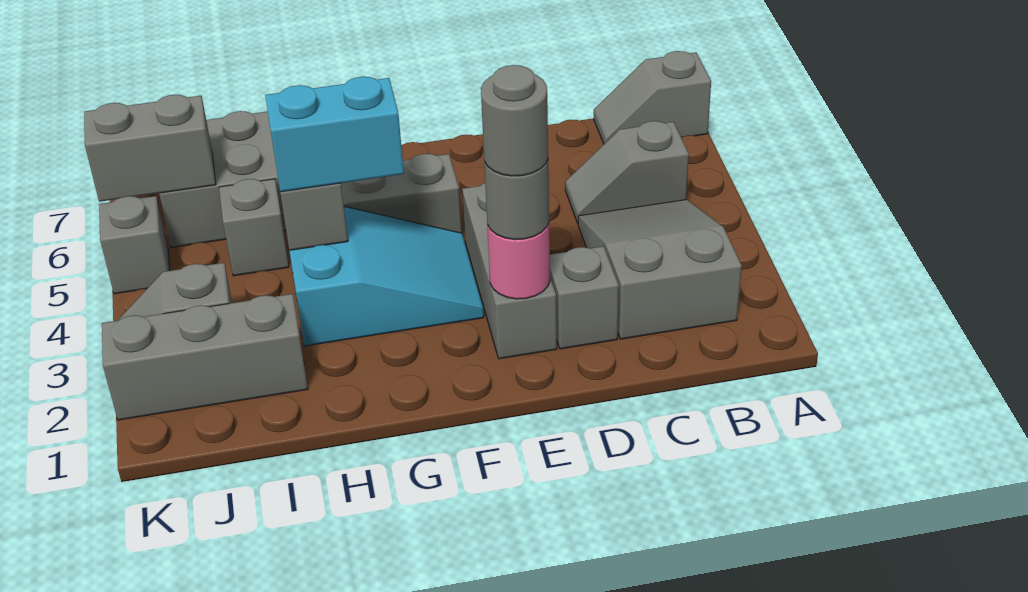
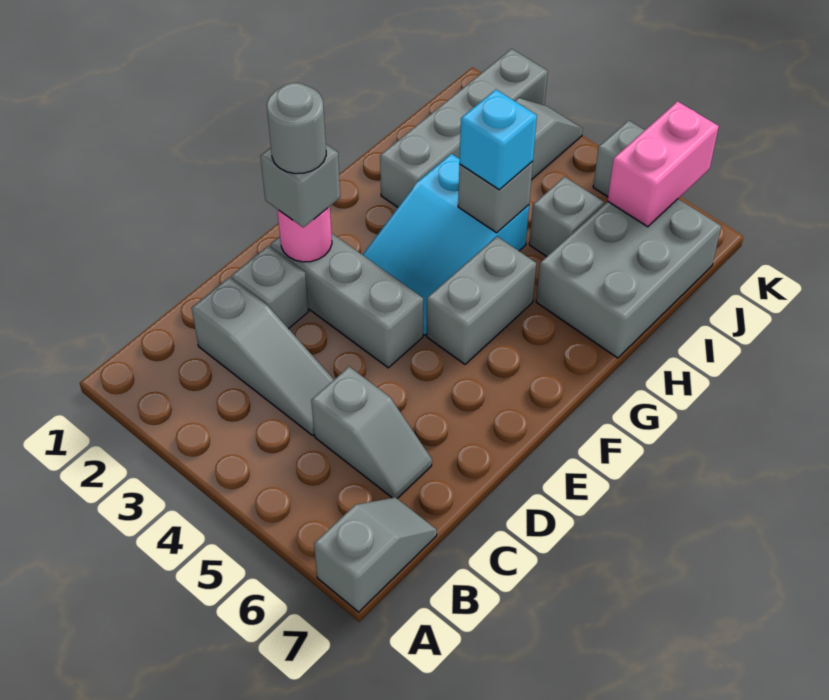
grey slope B2:C4 level 1 top 2 -> grey slope C2:C4 level 1 top 2
grey slope B5:C5 level 1 top B -> grey slope C5:C6 level 1 top 5
grey round brick E2 level 3 -> grey brick E2 level 3
cyan brick G4:H4 level 3 -> cyan brick H4 level 3
grey brick I2:K2 level 1 -> grey brick H2:K2 level 1
grey brick J6:K6 level 2 -> pink brick J6:K6 level 2

